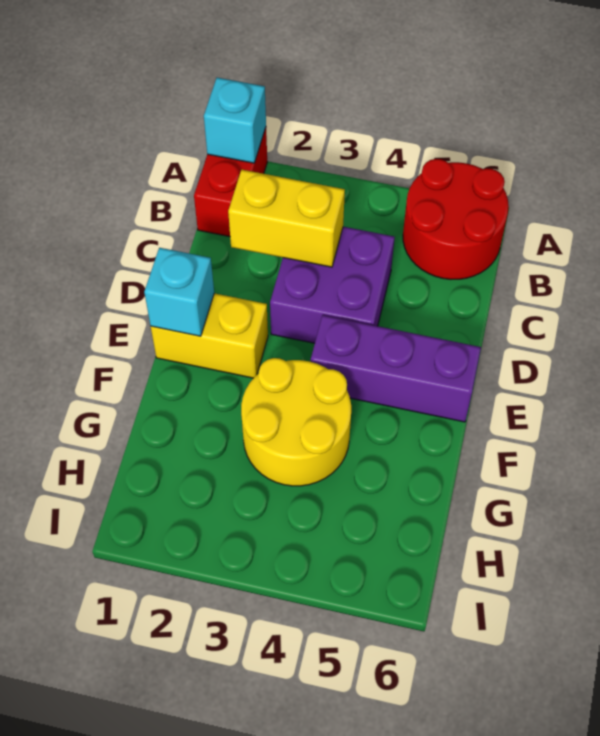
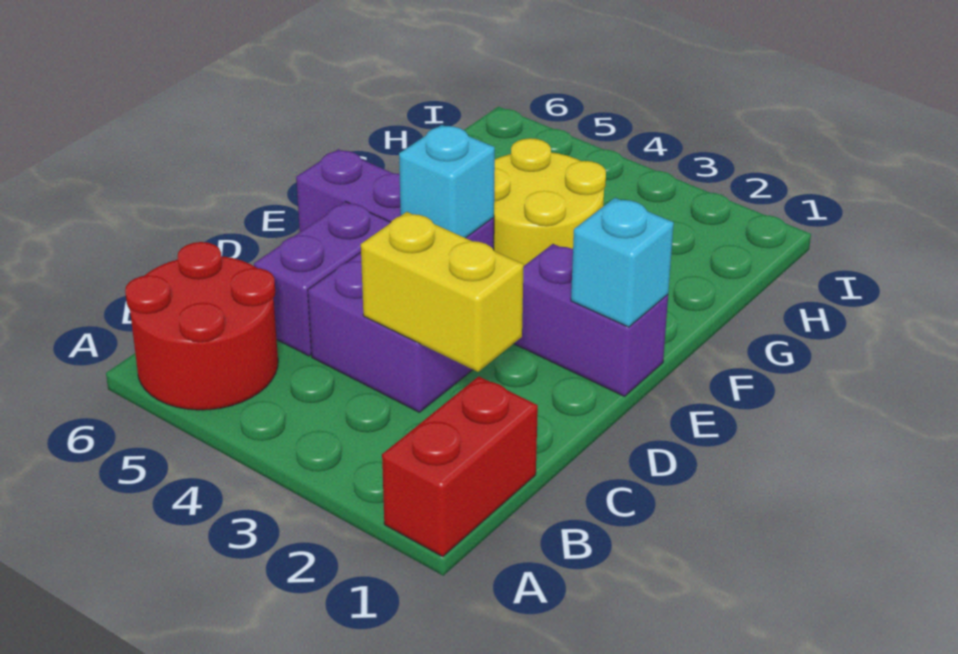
cyan brick A1 level 2 -> cyan brick E4 level 2
none -> purple brick C5:D5 level 1
yellow brick E1:E2 level 1 -> purple brick E1:E2 level 1

